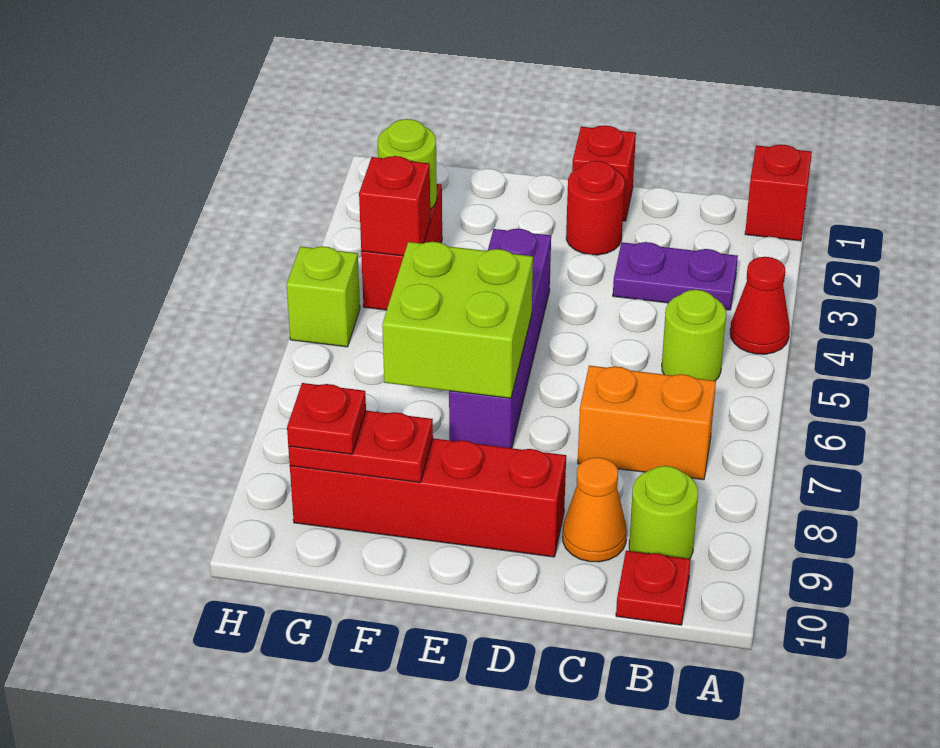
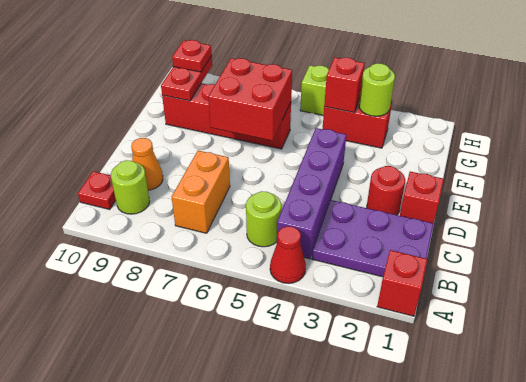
purple plate B3:C3 level 1 -> purple plate B1:C3 level 1
red brick D9:G9 level 1 -> red brick F6:F9 level 1
purple brick E4:E7 level 1 -> purple brick B4:E4 level 1
lime brick E6:F7 level 2 -> red brick E6:F7 level 2

